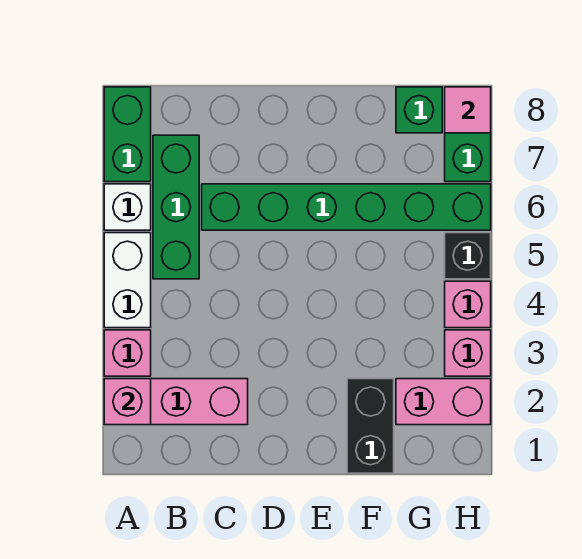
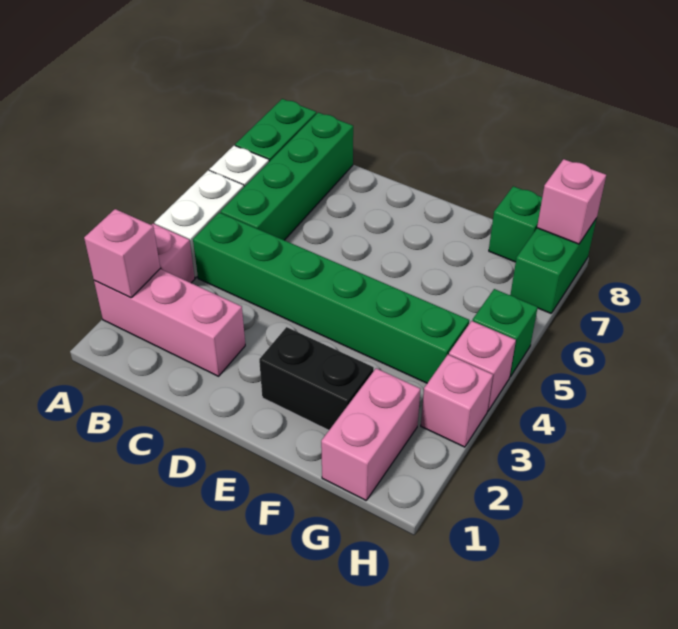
green brick B5:B7 level 1 -> green brick B5:B8 level 1
green brick C6:H6 level 1 -> green brick B4:G4 level 1
black brick F1:F2 level 1 -> black brick E2:F2 level 1
pink brick G2:H2 level 1 -> pink brick G1:G2 level 1
black brick H5 level 1 -> green brick H5 level 1
pink tile H8 level 2 -> pink brick H8 level 2

